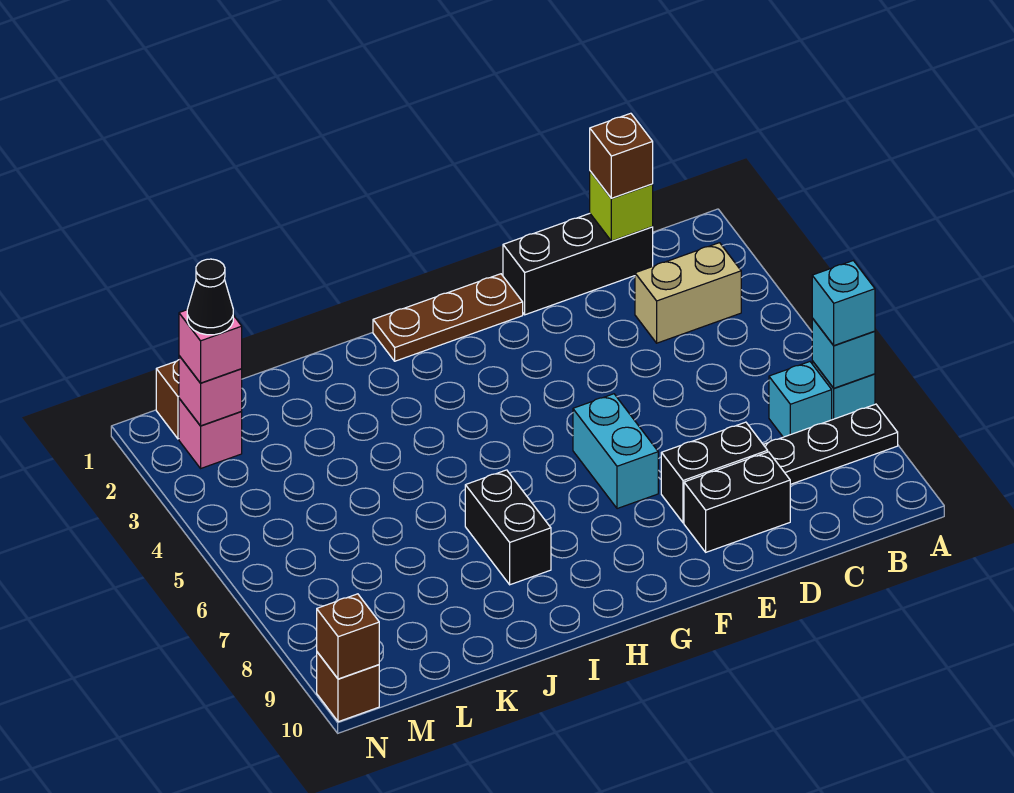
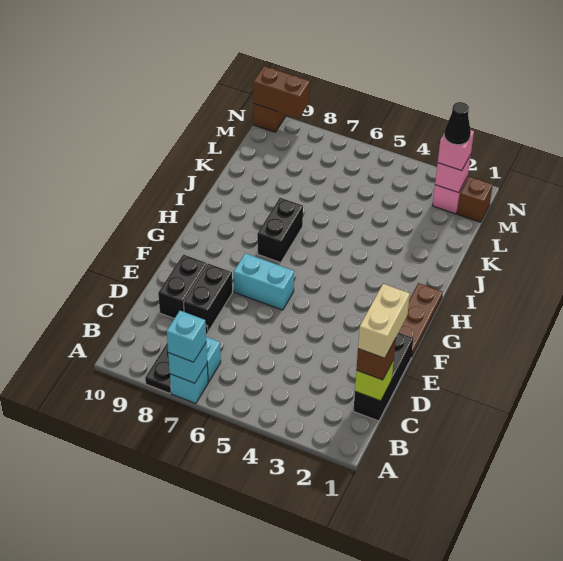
tan brick B3:C3 level 1 -> tan brick C1:D1 level 4
black brick I7:I8 level 1 -> black brick H7:I7 level 1
brown brick N10 level 2 -> brown brick N9:N10 level 2

